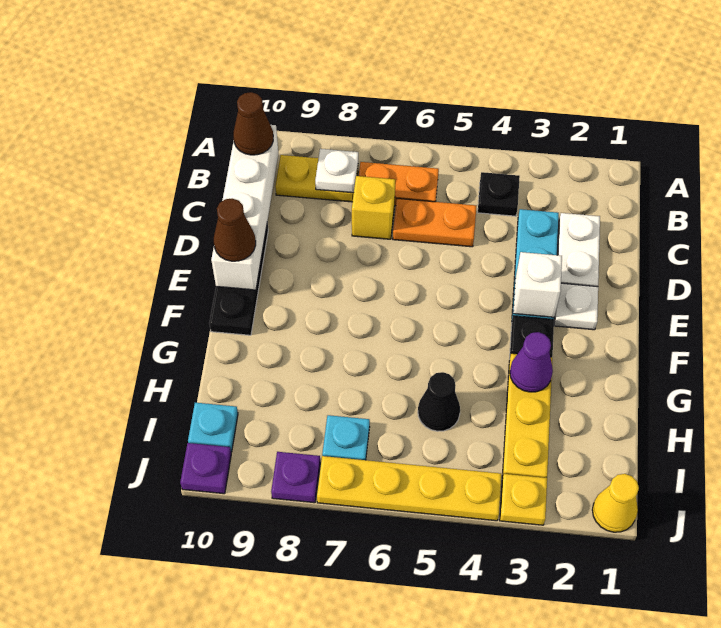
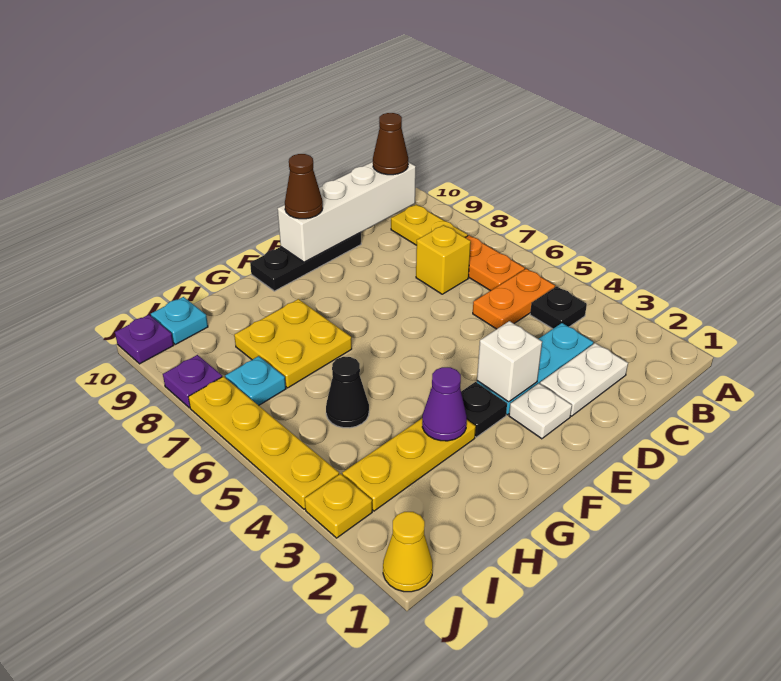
white plate B8 level 2 -> none
orange plate C5:C6 level 1 -> orange plate B5:C5 level 1
none -> yellow plate G7:H8 level 1

